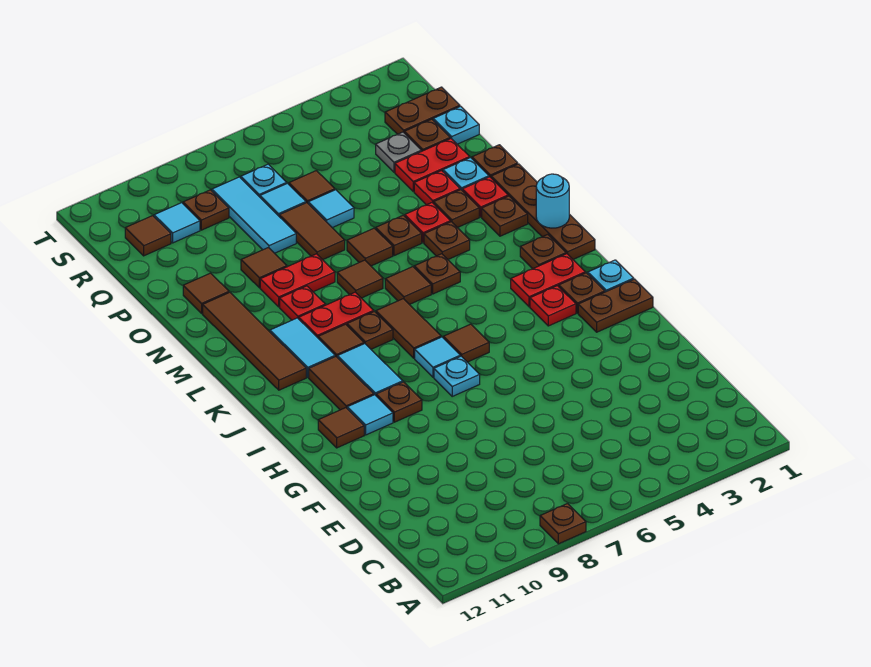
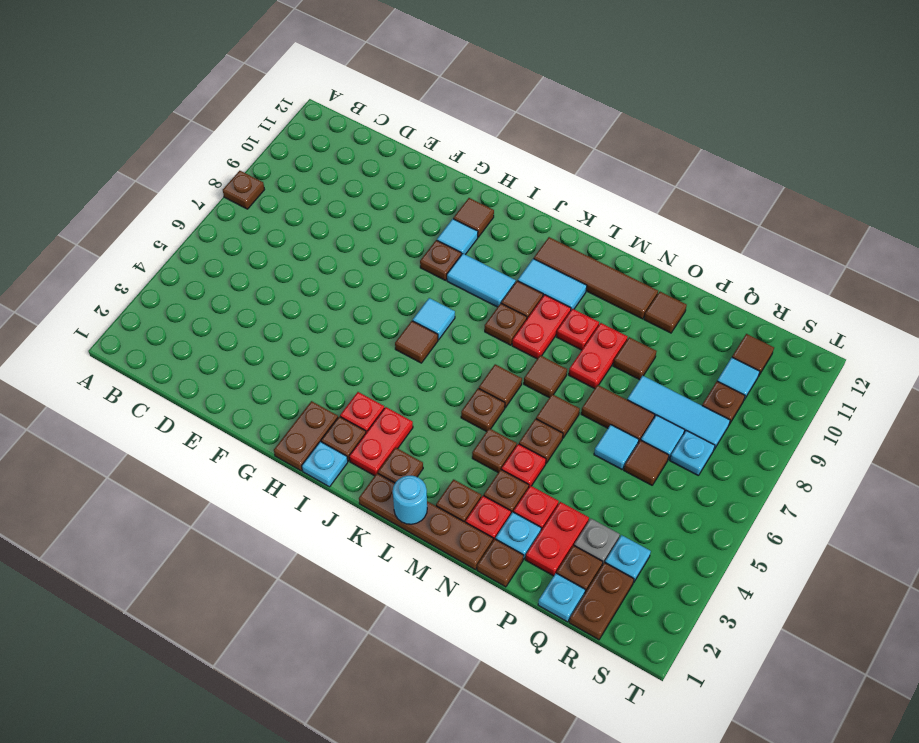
cyan plate H7 level 1 -> cyan plate R3 level 1
brown tile I10:J10 level 1 -> none
brown tile J7:K7 level 1 -> none

